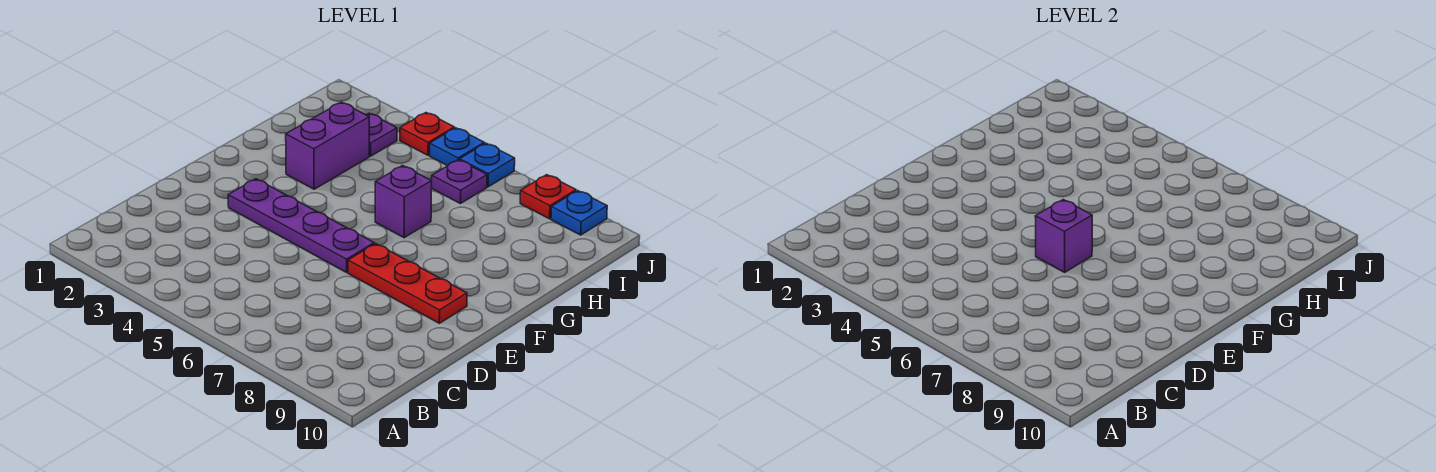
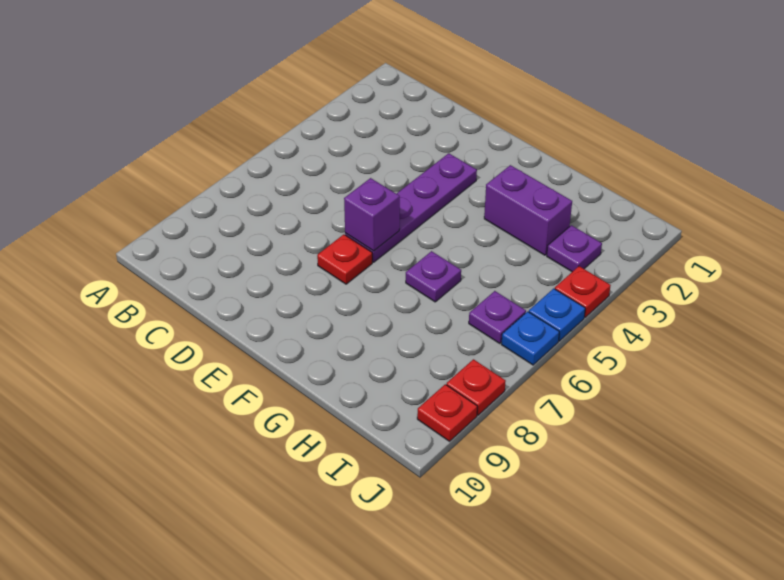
red plate E7:E9 level 1 -> red plate E7 level 1
purple brick G6 level 1 -> purple plate G6 level 1
blue plate J9 level 1 -> red plate J9 level 1

